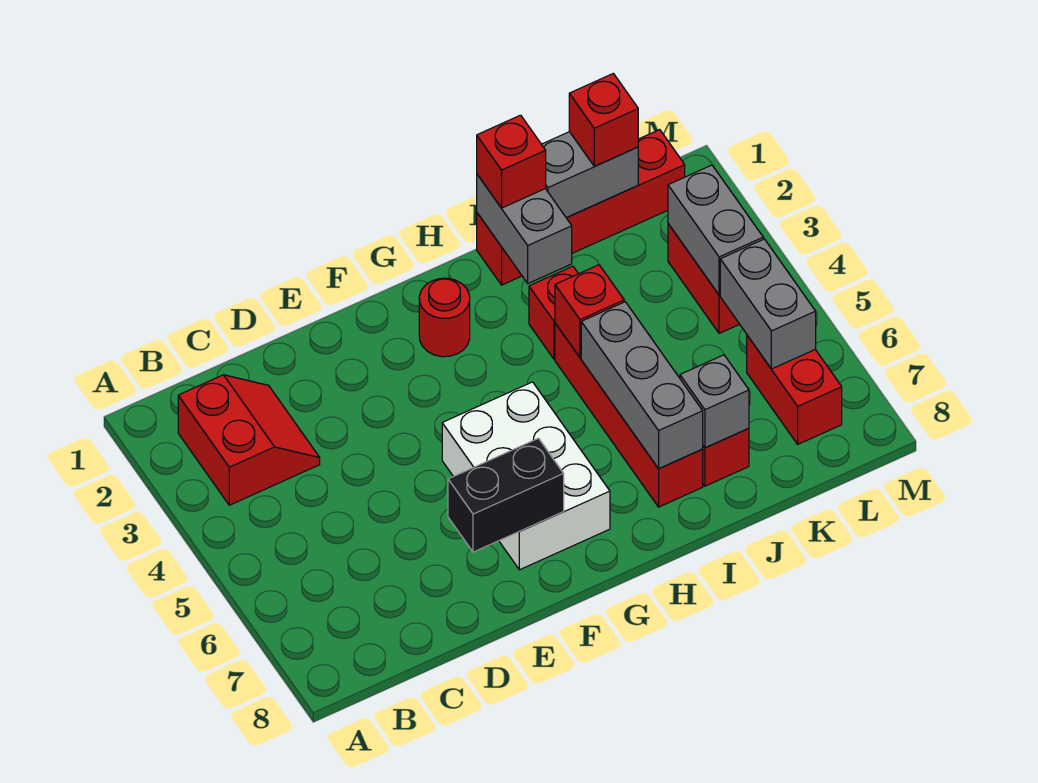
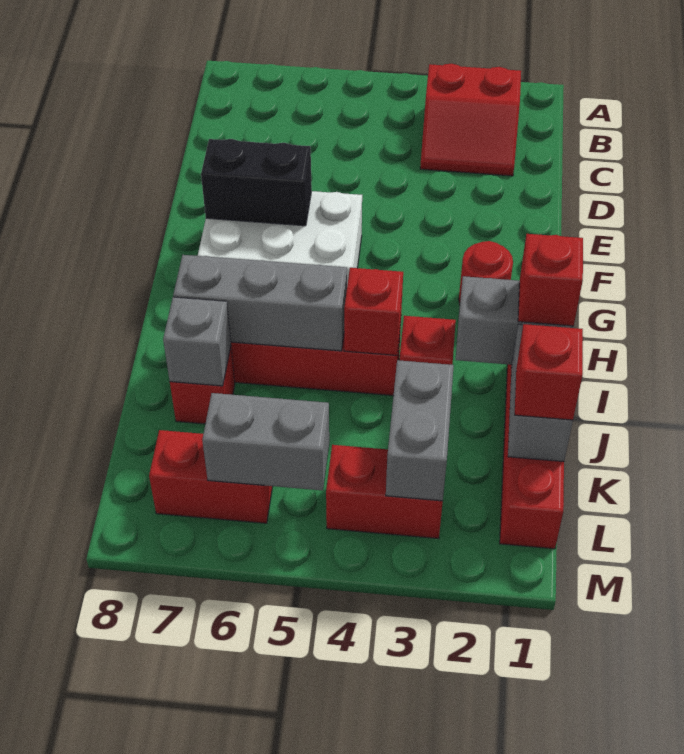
black brick E7:F7 level 2 -> black brick F6:F7 level 2
grey brick L3:L4 level 2 -> grey brick K3:L3 level 2

